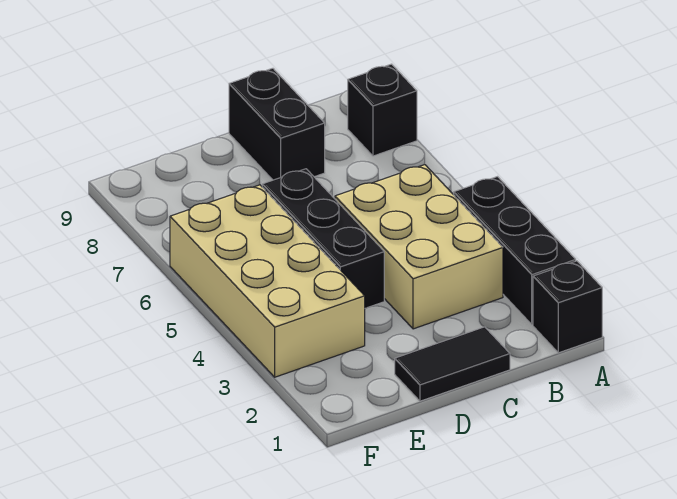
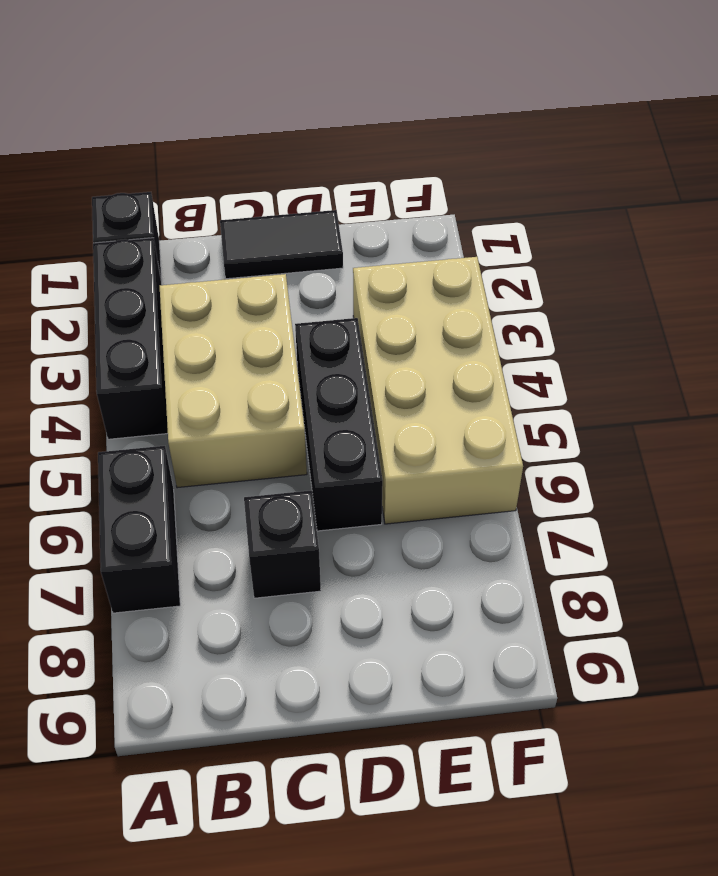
black brick A8 level 1 -> black brick C7 level 1
black brick C8:C9 level 1 -> black brick A6:A7 level 1

